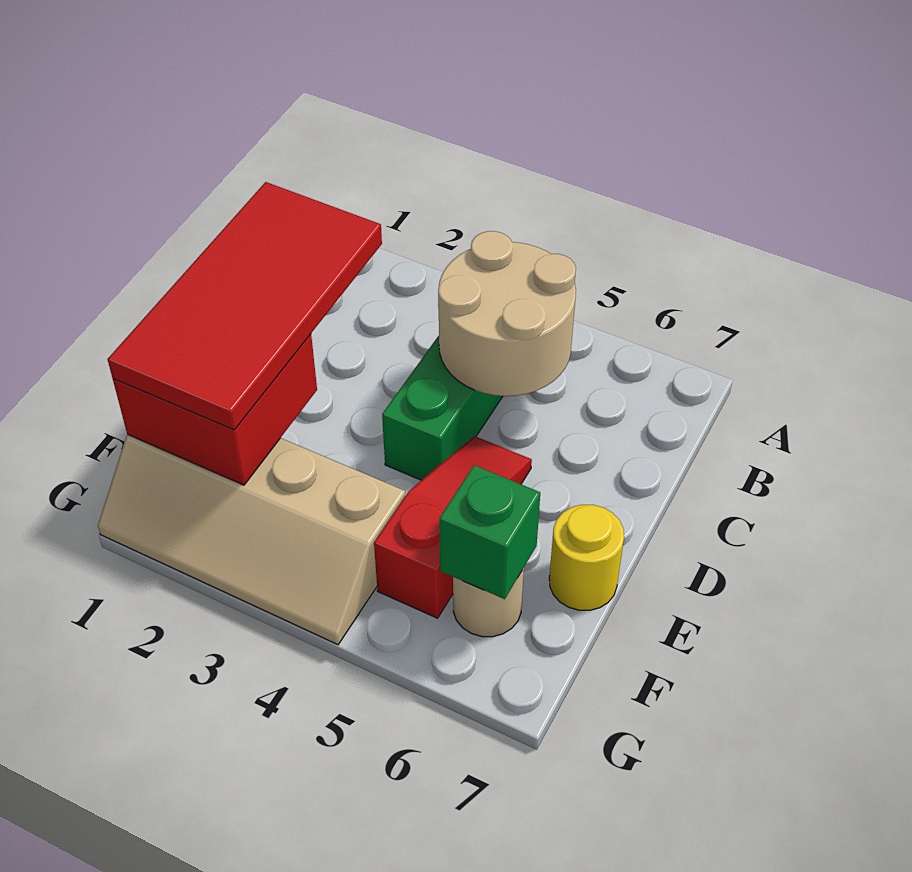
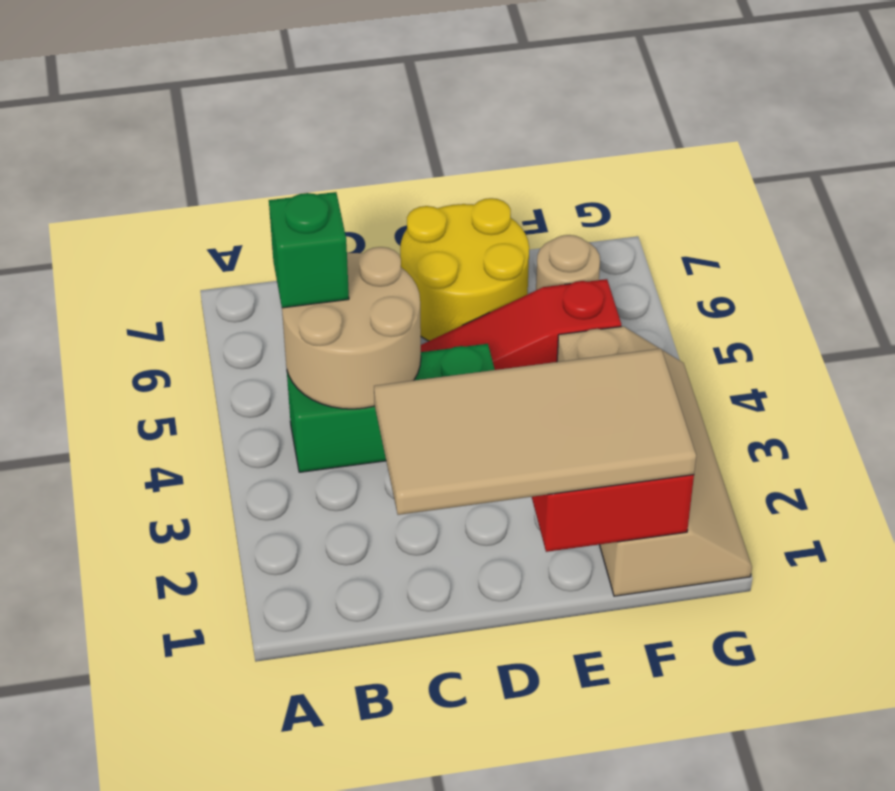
red tile C1:F2 level 3 -> tan tile C1:F2 level 3
yellow round brick E7 level 1 -> yellow round brick D6:E7 level 1
green brick F6 level 2 -> green brick B5 level 3

